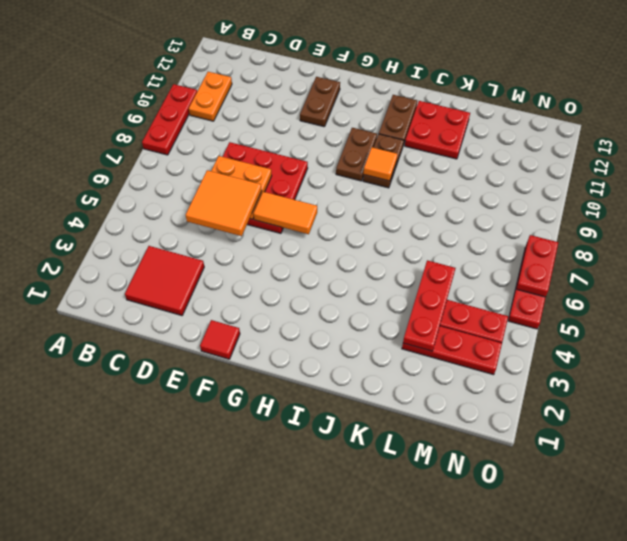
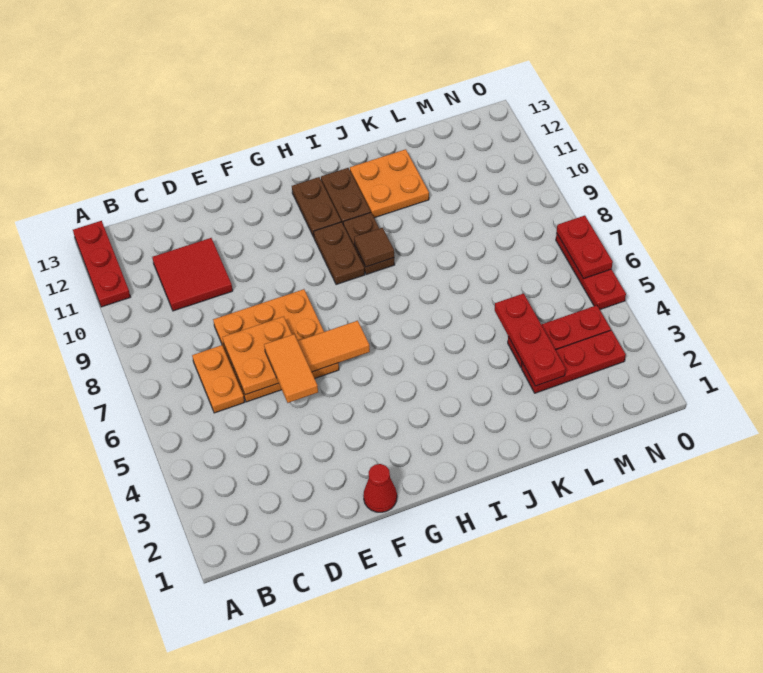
red plate A8:A10 level 1 -> red plate A11:A13 level 1
orange plate B10:B11 level 1 -> orange plate C6:C7 level 1
red tile C2:D3 level 1 -> red tile C10:D11 level 1
orange tile D5:E6 level 3 -> orange tile E5:E6 level 3
red plate D6:F8 level 1 -> orange plate D6:F8 level 1
red tile F1 level 1 -> red cone F1 level 1
brown plate F11:F12 level 1 -> brown plate H11:H12 level 1
orange tile I9 level 2 -> brown tile I9 level 2
red plate J11:K12 level 1 -> orange plate J11:K12 level 1

